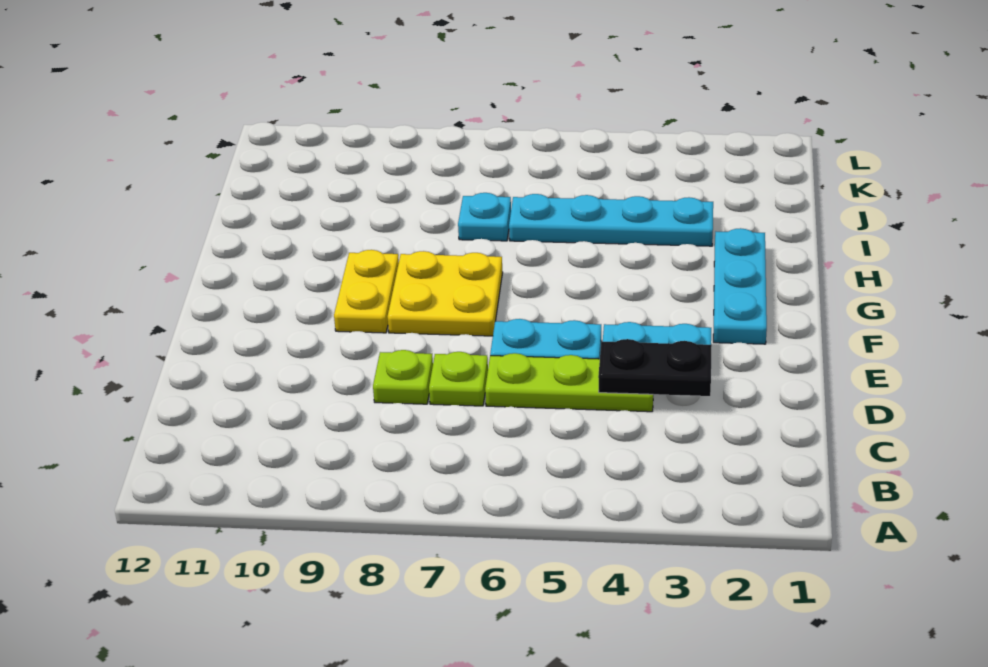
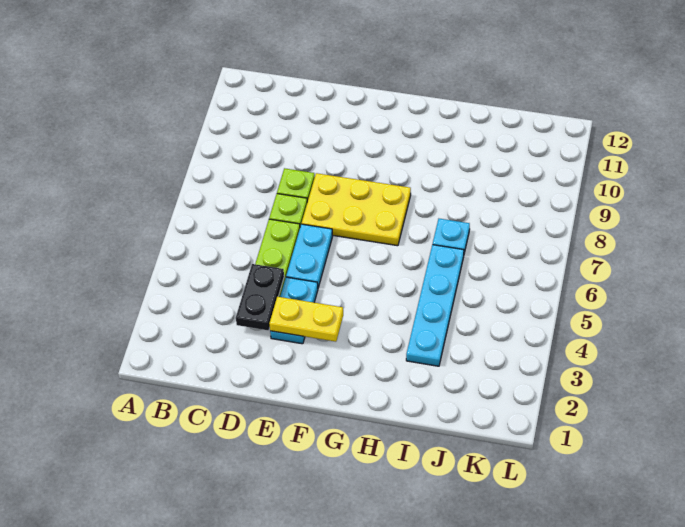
cyan plate F2:H2 level 1 -> none
yellow plate F7:G8 level 1 -> yellow plate E7:G8 level 1
yellow plate F9:G9 level 1 -> yellow plate E3:F3 level 2

